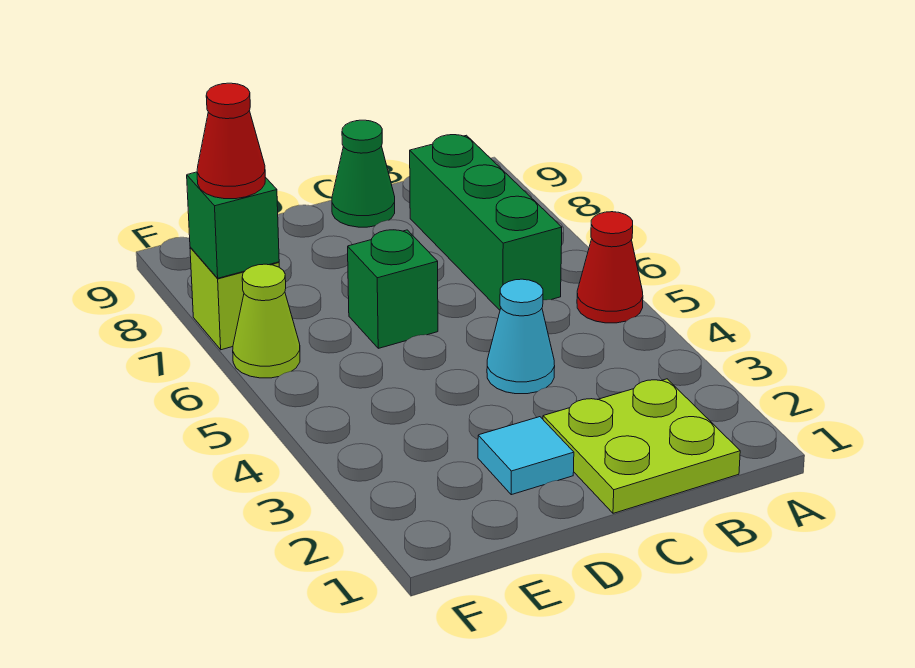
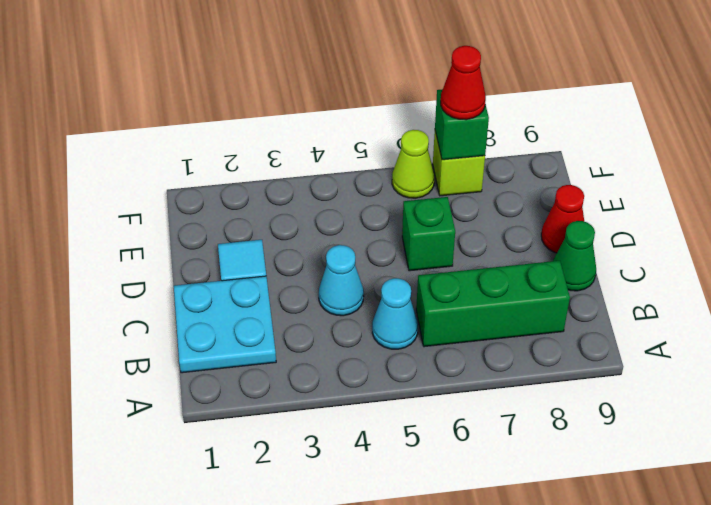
red cone A5 level 1 -> red cone D9 level 1
lime plate B1:C2 level 1 -> cyan plate B1:C2 level 1
none -> cyan cone B5 level 1

